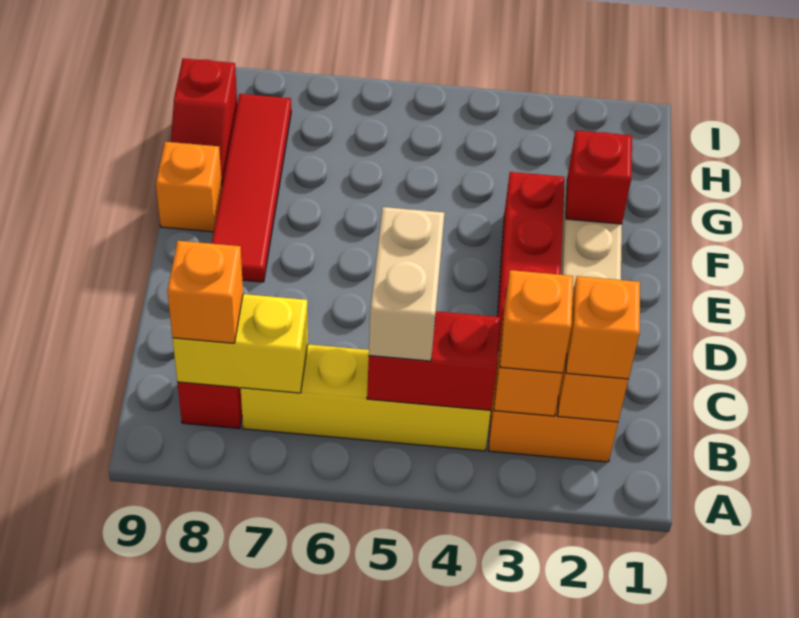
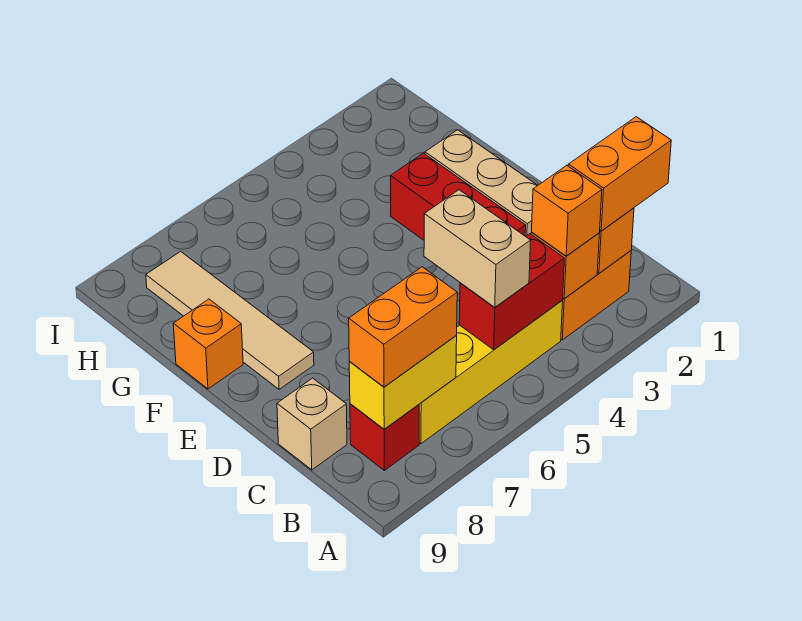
orange brick B2 level 3 -> orange brick B1:B2 level 3
orange brick B8 level 3 -> orange brick B7:B8 level 3
none -> tan brick C9 level 1
red tile E8:H8 level 1 -> tan tile E8:H8 level 1
red brick F2 level 2 -> none
red slope G9:H9 level 1 top H -> none

